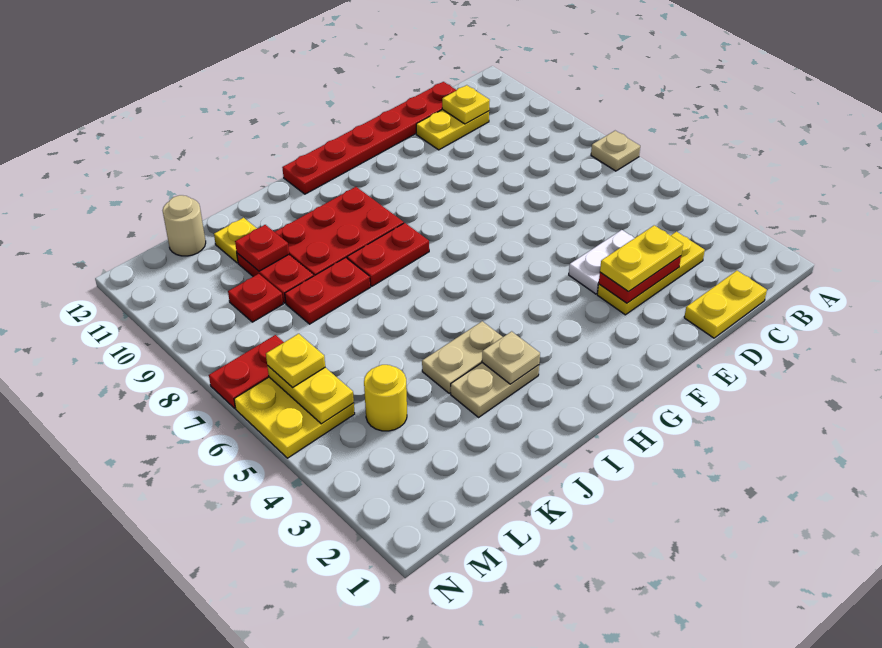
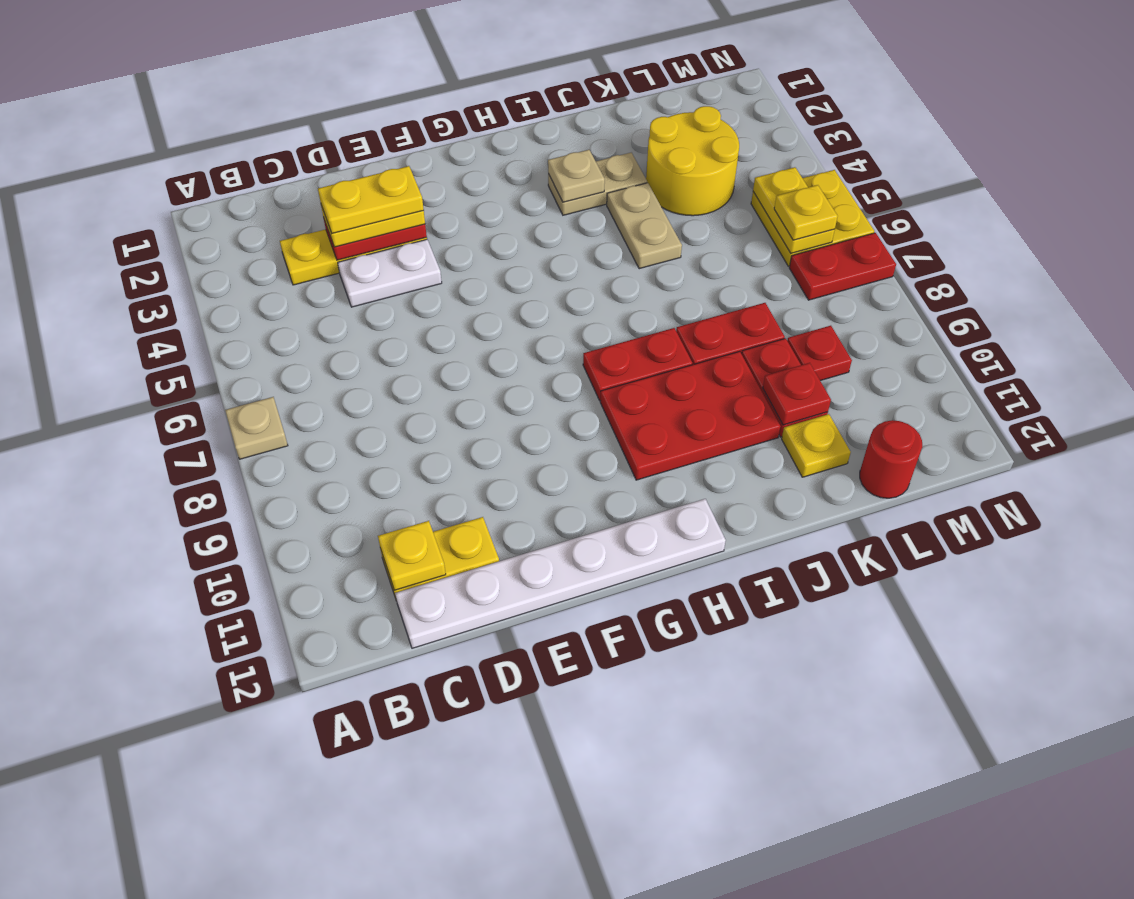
yellow plate C1:D1 level 1 -> yellow plate D3:E3 level 4
red plate C12:H12 level 1 -> white plate C12:H12 level 1
tan plate I4:J4 level 1 -> tan plate J4:J5 level 1
yellow round brick L4 level 1 -> yellow round brick K3:L4 level 1
tan round brick L12 level 1 -> red round brick L12 level 1

